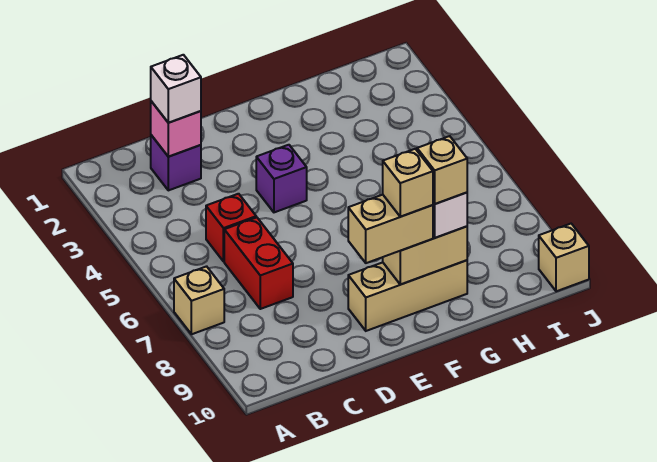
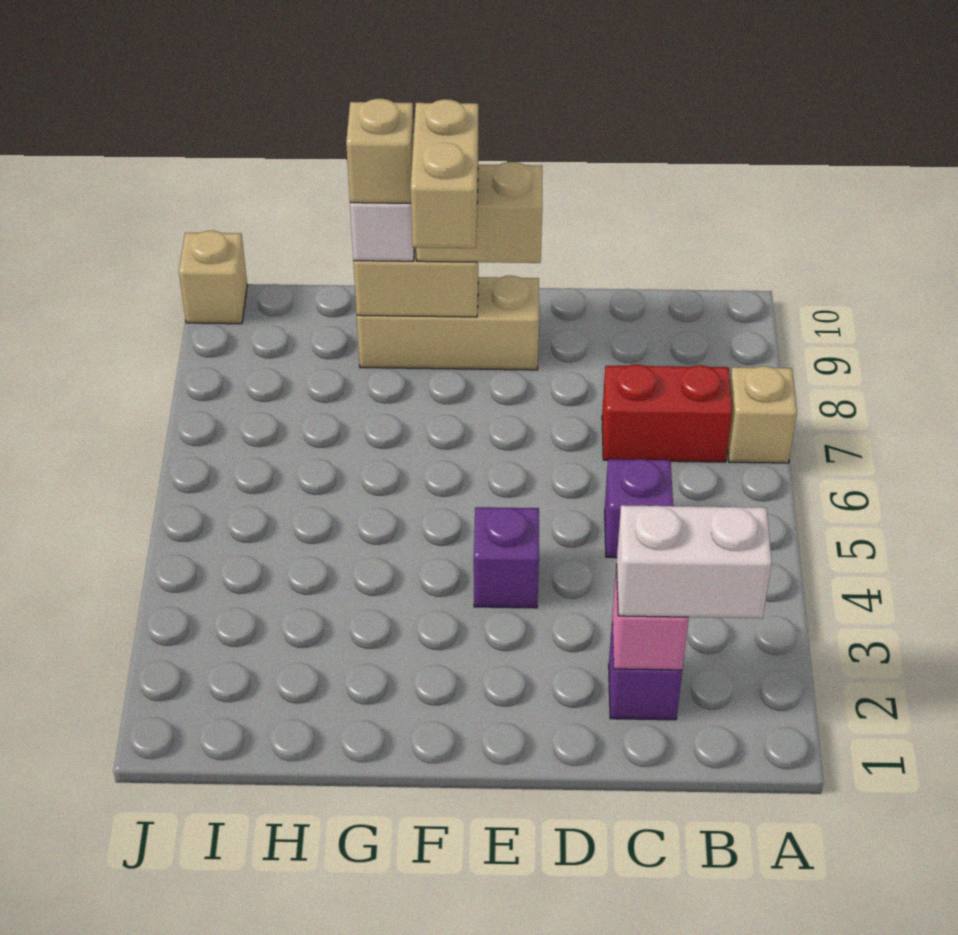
white brick C2 level 3 -> white brick B2:C2 level 3
red brick C5 level 1 -> purple brick C5 level 1
red brick C6:C7 level 1 -> red brick B7:C7 level 1
tan brick F9 level 4 -> tan brick F8:F9 level 4

